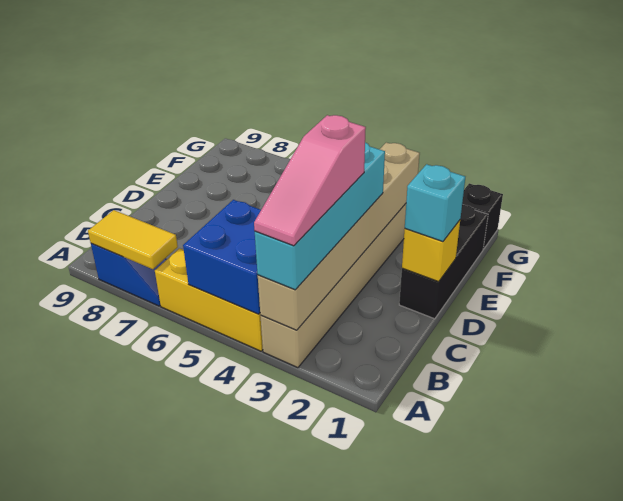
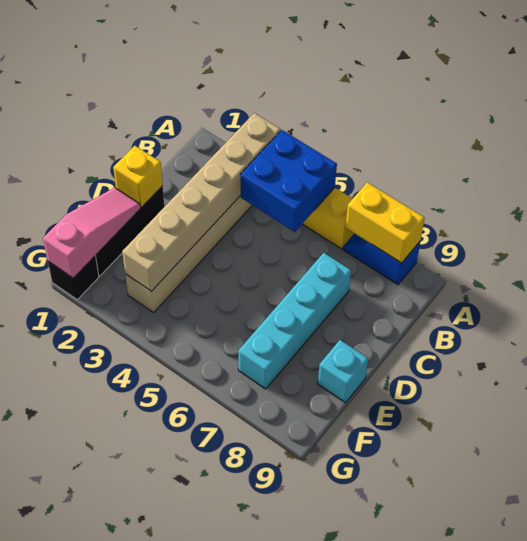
cyan brick A3:D3 level 3 -> cyan brick C7:F7 level 1
pink slope A3:C3 level 4 top C -> pink slope E1:G1 level 2 top G
yellow tile A7:A8 level 2 -> yellow brick A7:A8 level 2
cyan brick D1 level 3 -> cyan brick E9 level 1

